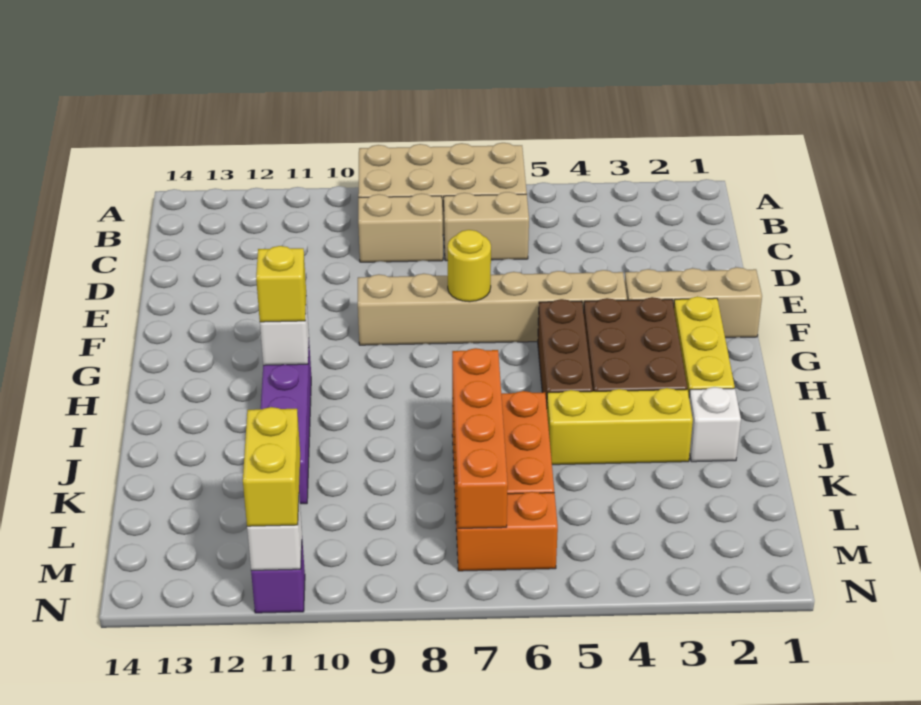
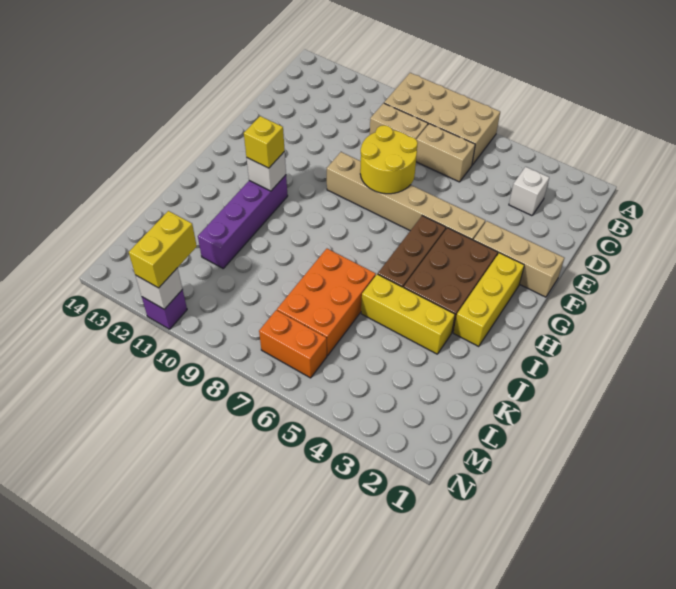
yellow round brick F7 level 2 -> yellow round brick E7:F8 level 2
white brick J2 level 1 -> white brick C3 level 1
orange brick J7:M7 level 2 -> none

